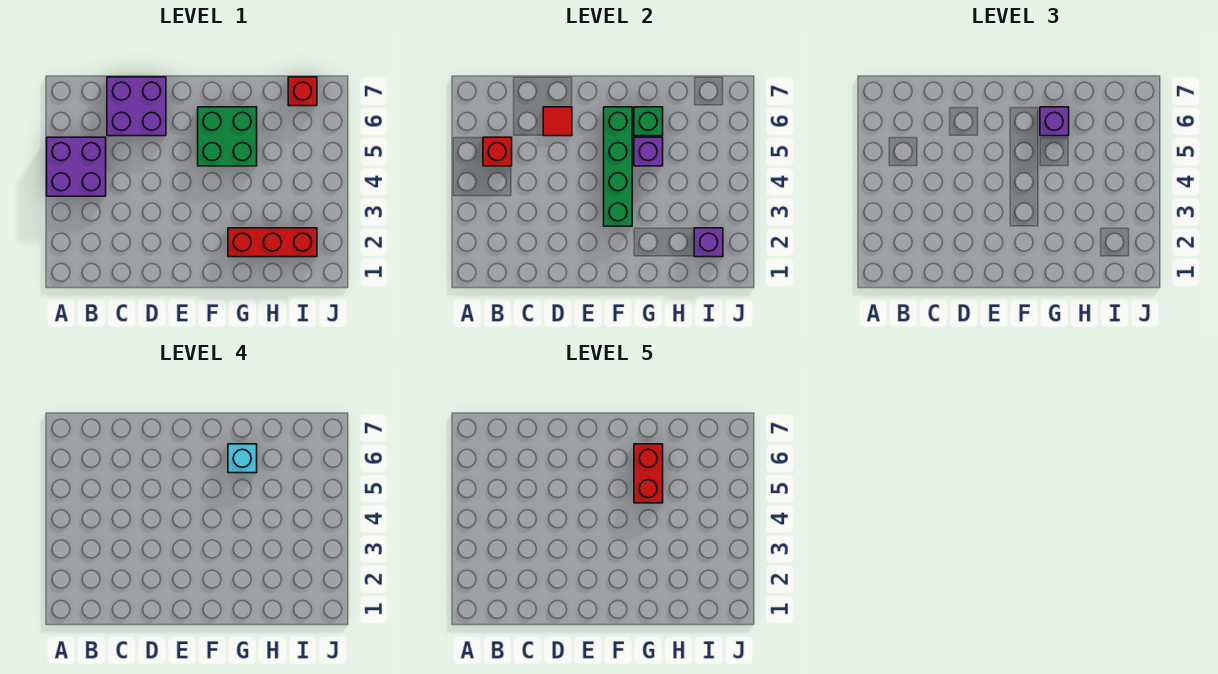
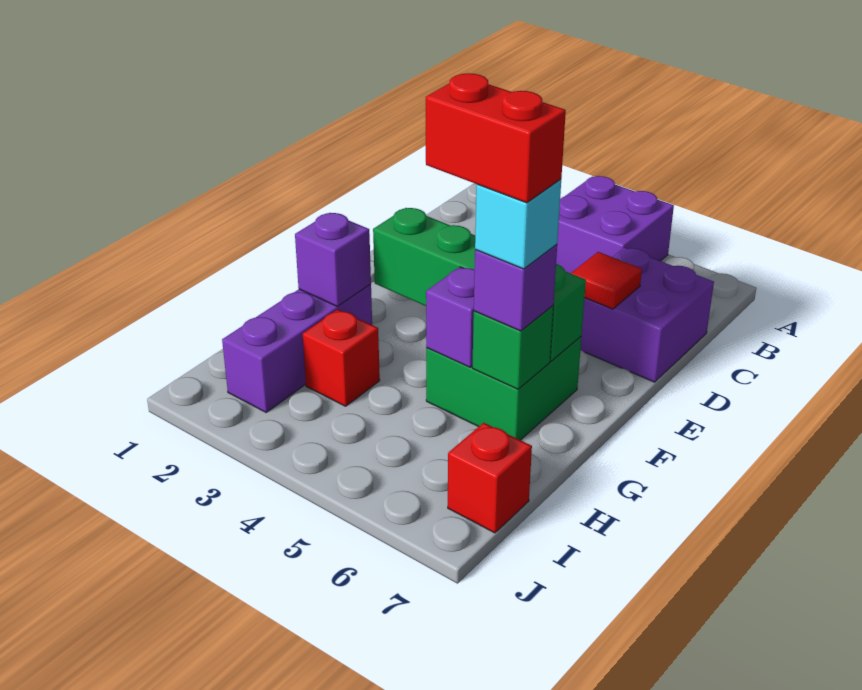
red brick B5 level 2 -> red brick H3 level 1
red brick G2:I2 level 1 -> purple brick G2:I2 level 1
purple brick I2 level 2 -> purple brick G2 level 2

